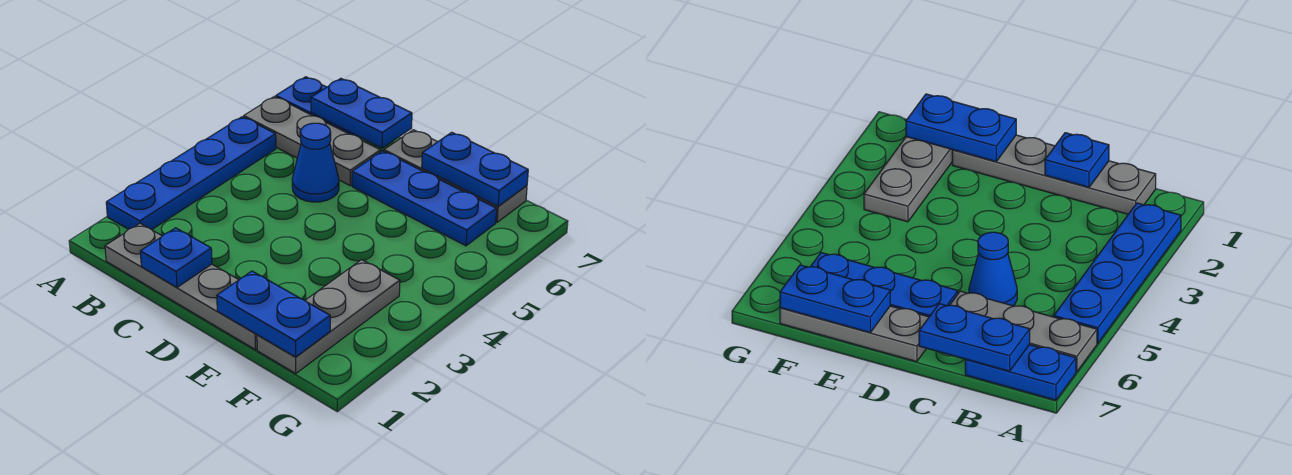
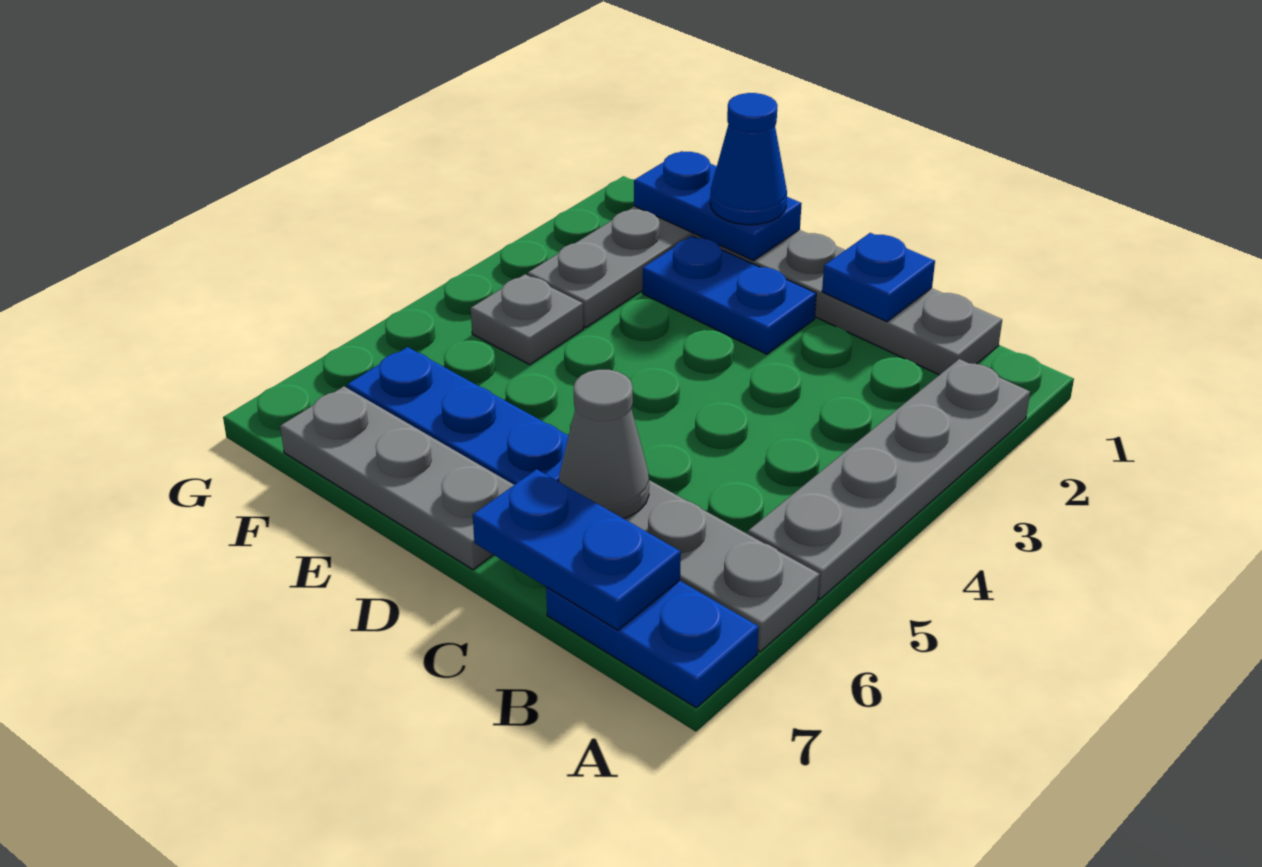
blue plate A2:A5 level 1 -> grey plate A2:A5 level 1
blue cone C5 level 1 -> blue cone E1 level 3
none -> grey cone C6 level 2
blue plate E7:F7 level 2 -> blue plate D2:E2 level 1
none -> grey plate F4 level 1

